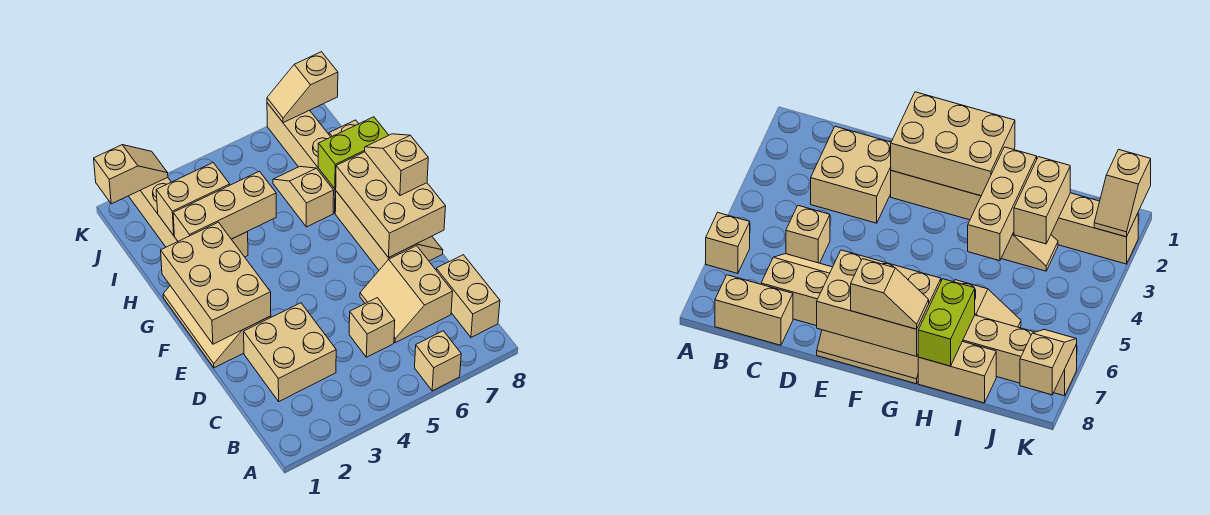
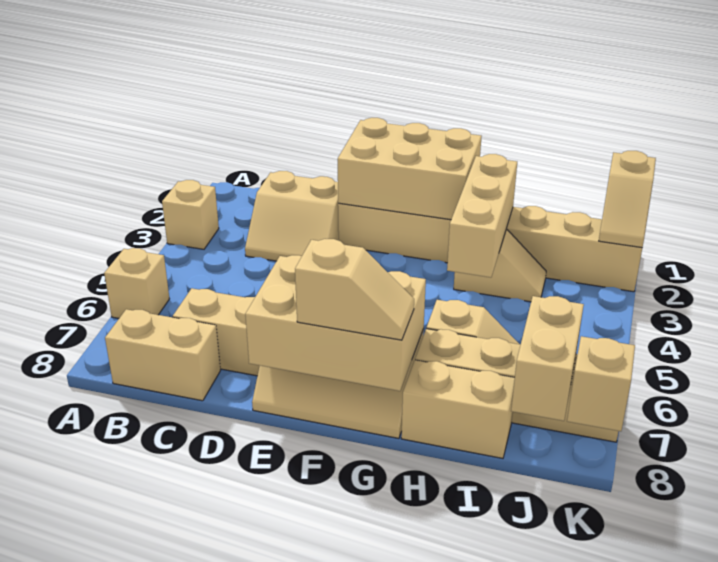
tan brick C2:D3 level 1 -> tan slope C2:D3 level 1 top 2
tan brick C5 level 1 -> tan brick A3 level 1
lime brick H7:H8 level 2 -> none
tan brick I2:I3 level 2 -> tan brick J7:J8 level 2

